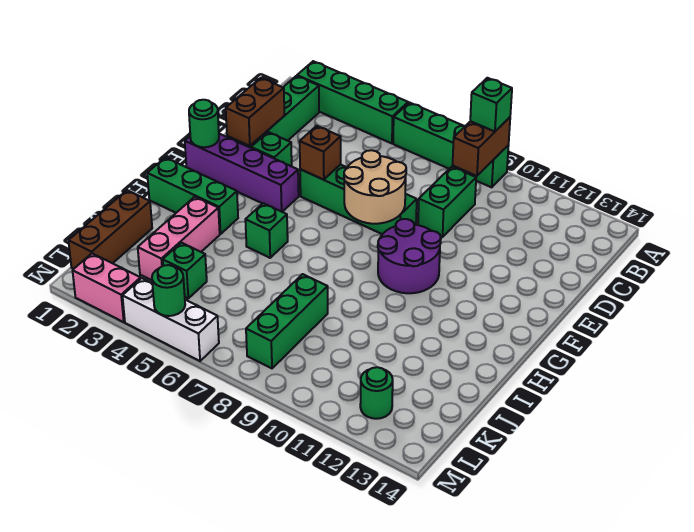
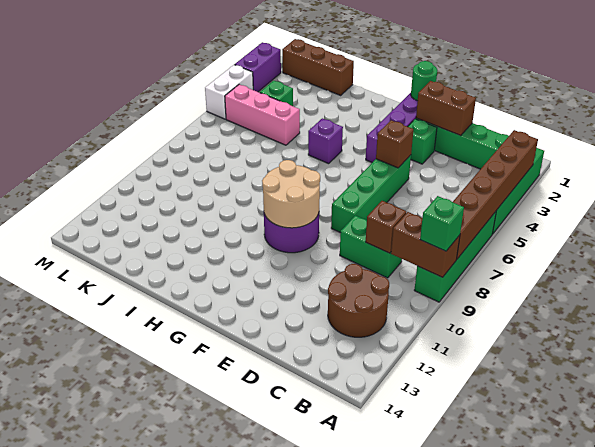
none -> brown brick A3:A8 level 2
none -> brown round brick B11:C12 level 1
none -> brown brick C9 level 2
tan round brick E7:F8 level 2 -> tan round brick F9:G10 level 2
green brick H1:H3 level 1 -> none
green brick H5 level 1 -> purple brick H5 level 1
pink brick I3:K3 level 1 -> pink brick J5:L5 level 1
green brick J8:L8 level 1 -> none
green round brick L12 level 1 -> none
pink brick M2:M3 level 1 -> purple brick M2:M3 level 1
white brick M4:M6 level 1 -> white brick M4:M5 level 1
green round brick M5 level 2 -> none

